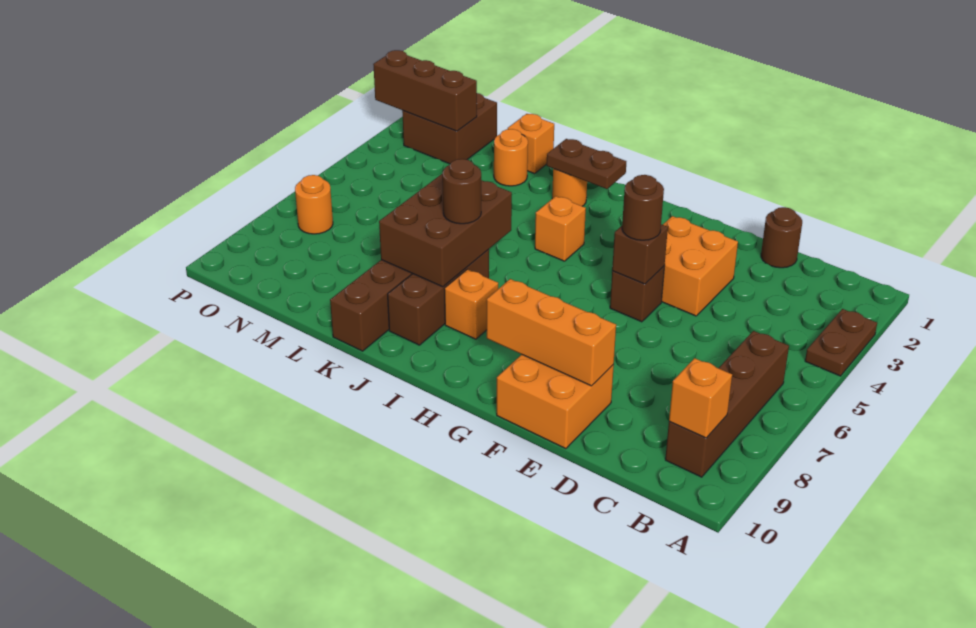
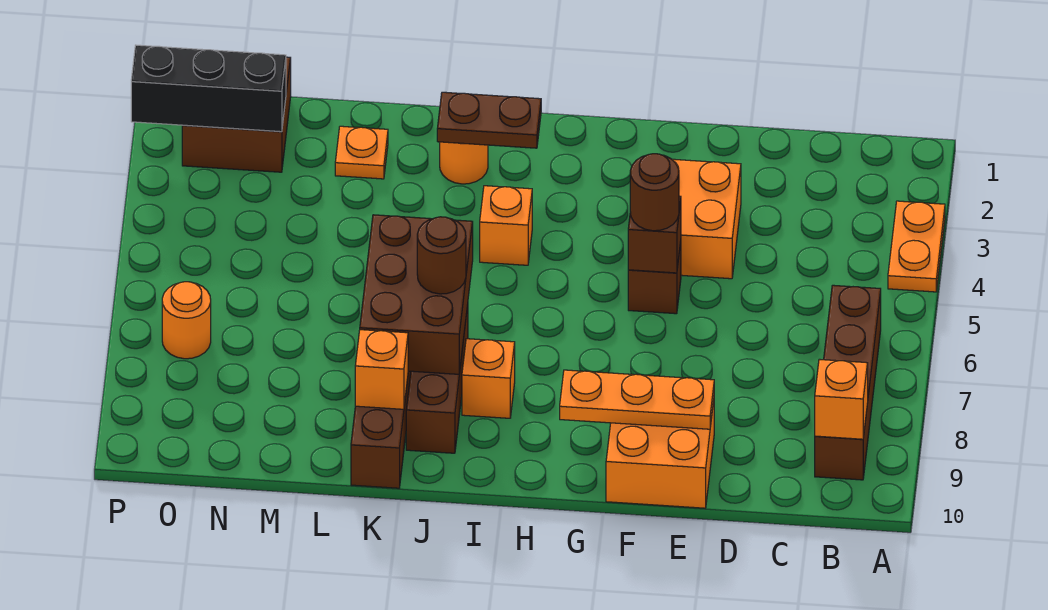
brown plate A3:A4 level 1 -> orange plate A3:A4 level 1
brown round brick D1 level 1 -> none
orange brick E9:G9 level 2 -> orange plate E9:G9 level 2
orange brick L1 level 1 -> orange brick K9 level 2
orange round brick L2 level 1 -> orange plate L2 level 1
brown brick N2:P2 level 2 -> black brick N2:P2 level 2

